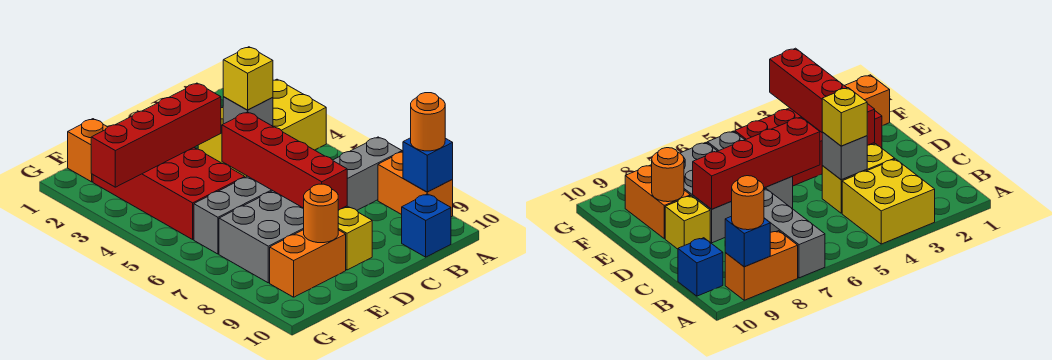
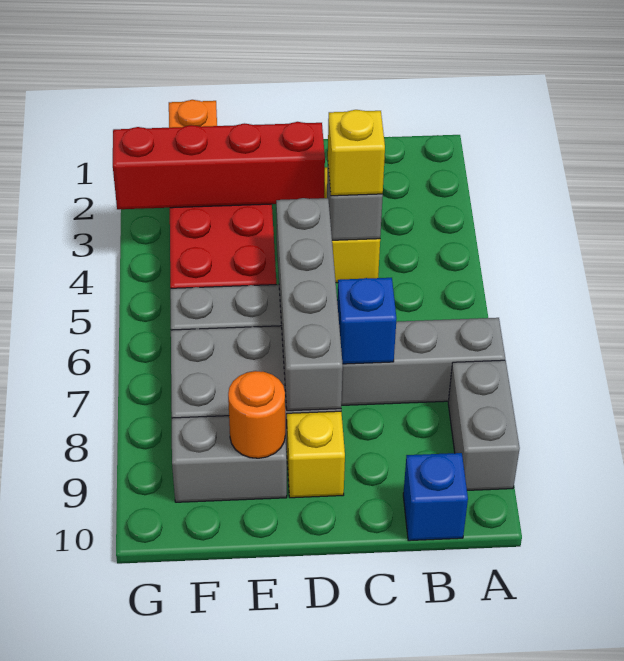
yellow brick A3:B4 level 1 -> none
orange brick A8:A9 level 1 -> grey brick A8:A9 level 1
blue brick A9 level 2 -> blue brick C7 level 2
orange round brick A9 level 3 -> none
red brick D5:D8 level 2 -> grey brick D5:D8 level 2
orange brick E9:F9 level 1 -> grey brick E9:F9 level 1

